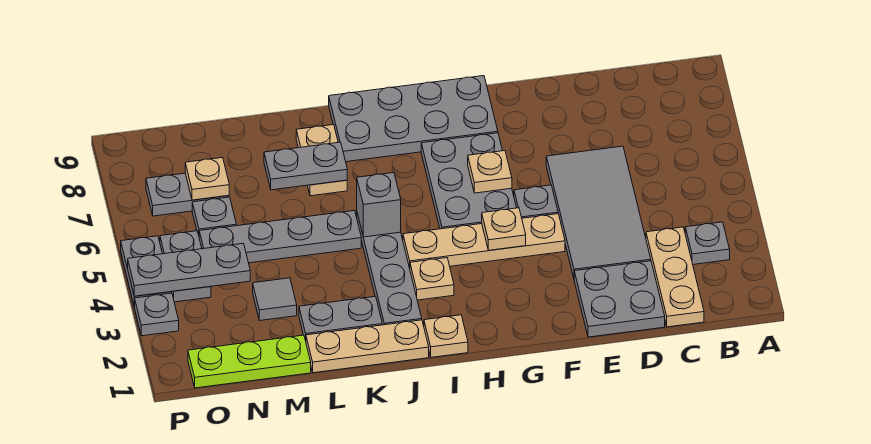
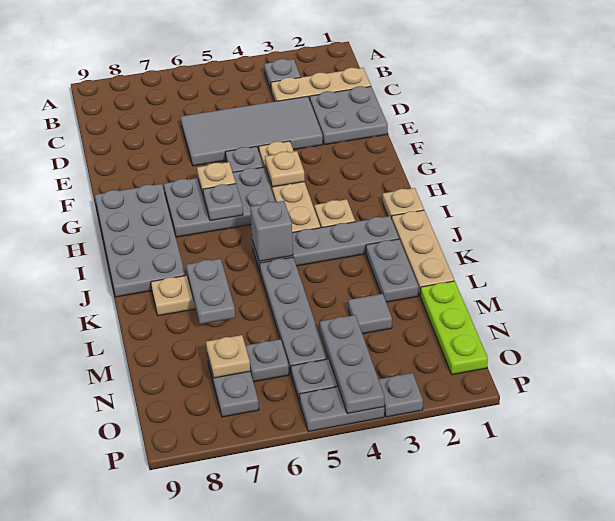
none -> grey plate H6 level 2

